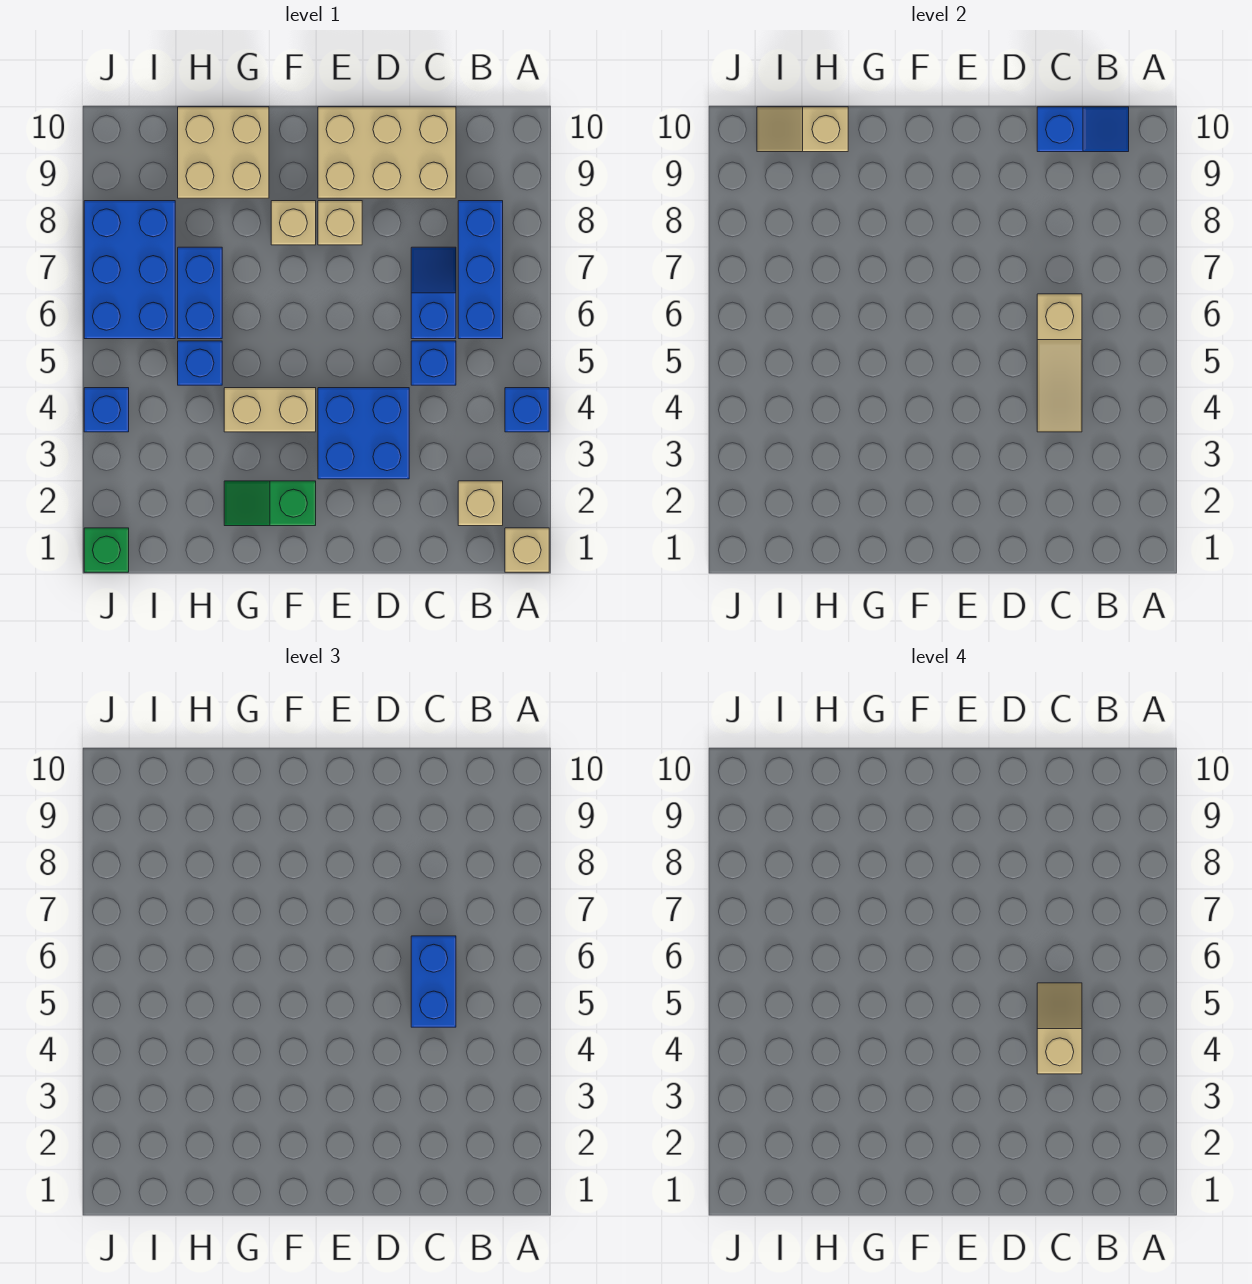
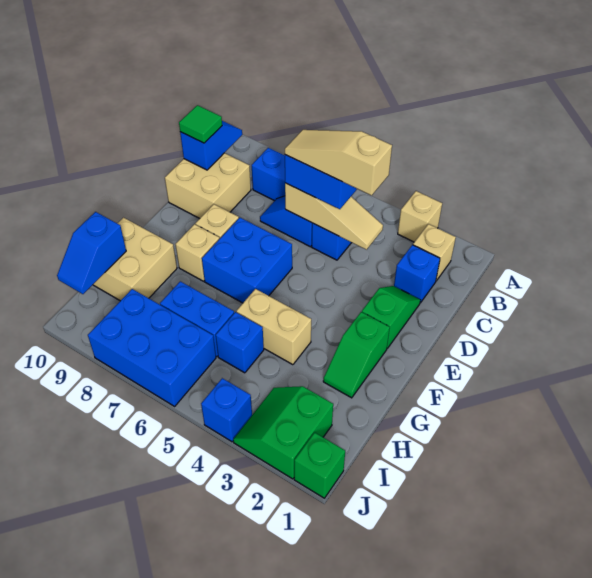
tan brick A1 level 1 -> tan brick A3 level 1
blue brick A4 level 1 -> blue brick C2 level 1
tan slope C4:C5 level 4 top 4 -> tan slope C4:C6 level 4 top 4
tan brick C9:E10 level 1 -> tan brick C9:D10 level 1
none -> green tile C10 level 3
none -> green slope D2:E2 level 1 top E
blue brick D3:E4 level 1 -> blue brick E6:F7 level 1
tan brick F4:G4 level 1 -> tan brick G4:G5 level 1
tan slope H10:I10 level 2 top H -> blue slope H10:I10 level 2 top H
none -> green slope I2:J3 level 1 top 2

